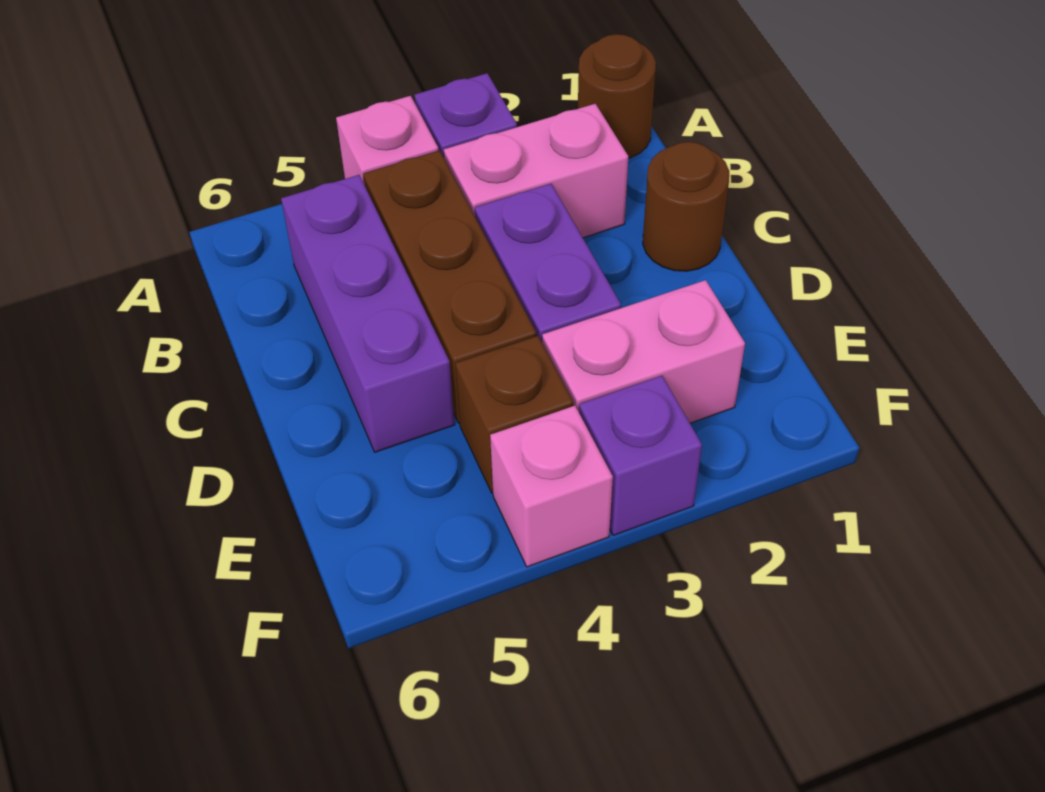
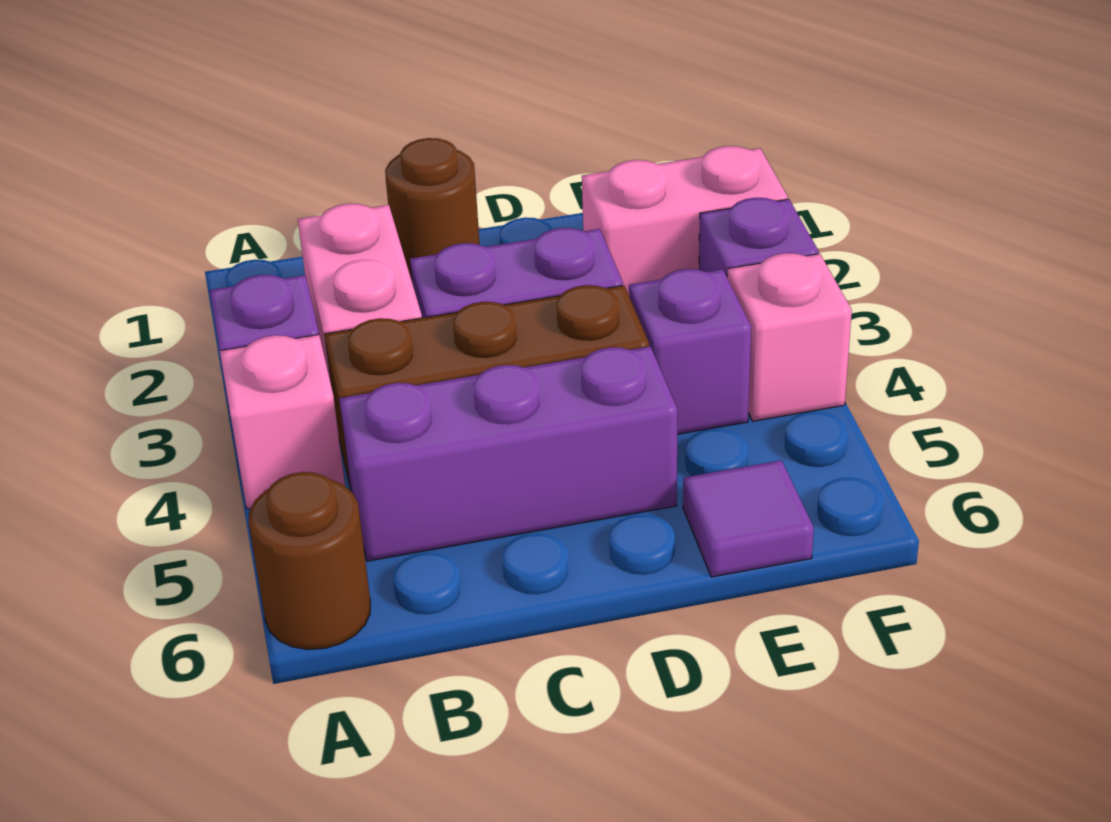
brown round brick A1 level 1 -> brown round brick A6 level 1
pink brick E2:E3 level 1 -> pink brick E2:F2 level 1
brown brick E4 level 1 -> purple brick E4 level 1
none -> purple tile E6 level 1

